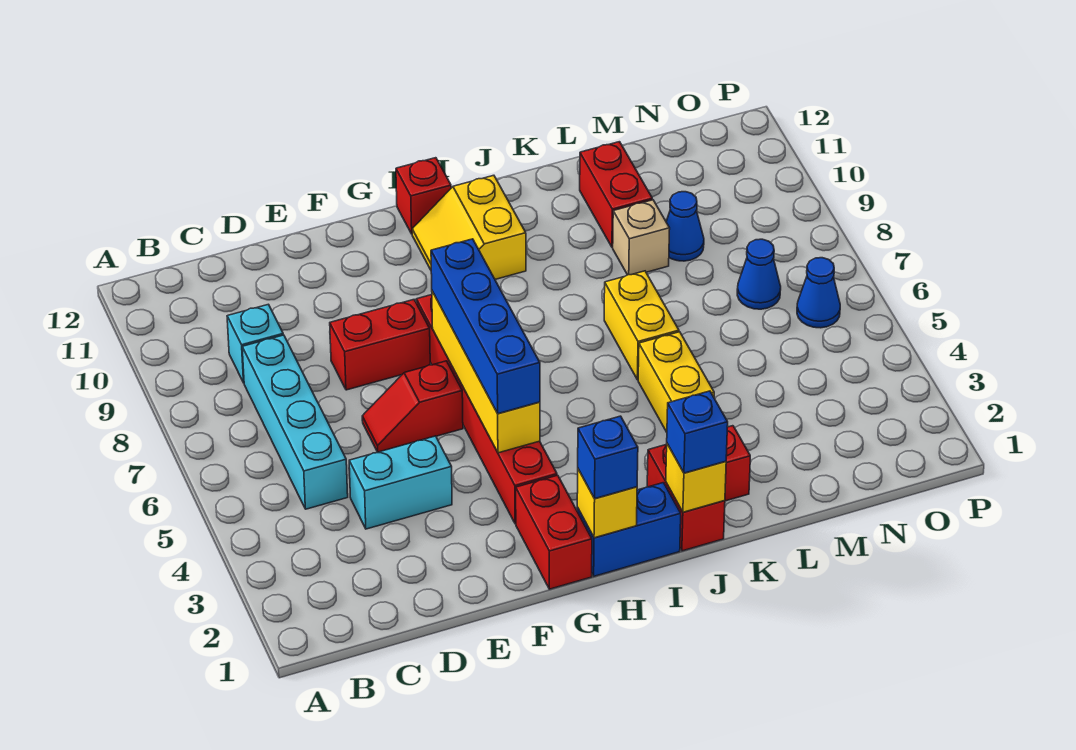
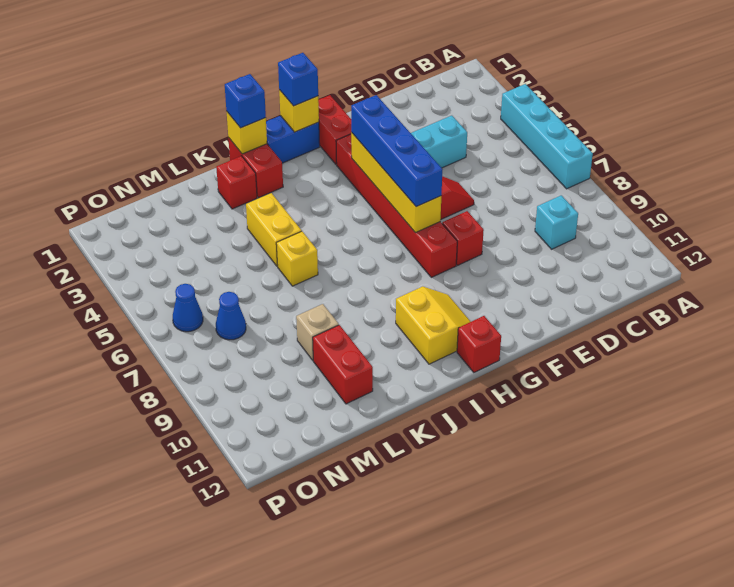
cyan brick C5:C8 level 1 -> cyan brick A4:A7 level 1
red brick E8:F8 level 1 -> red brick F8 level 1
yellow brick K6:K7 level 1 -> yellow brick K6 level 1
blue cone M9 level 1 -> none

